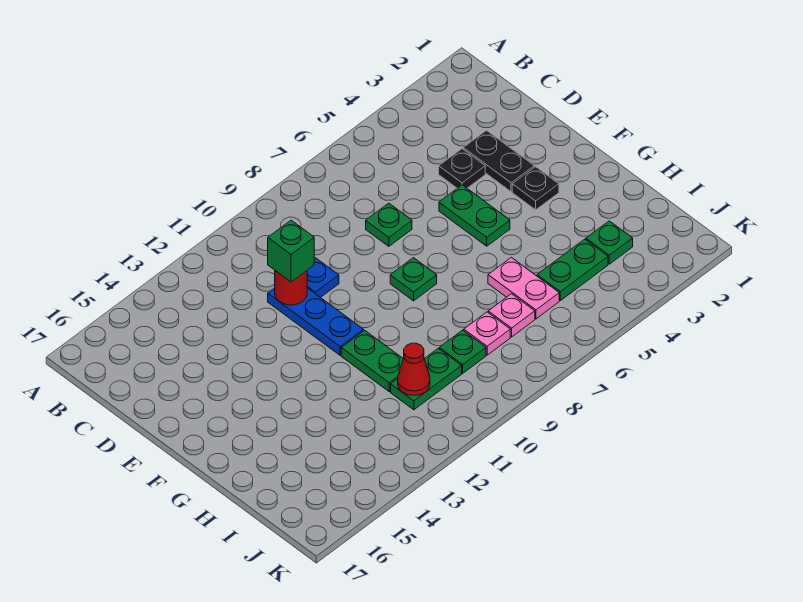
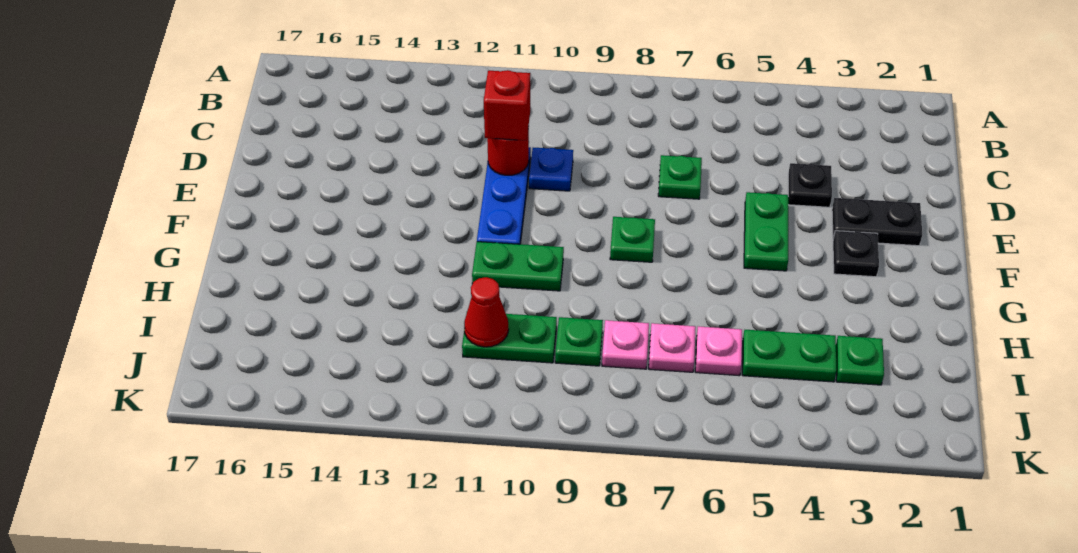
black plate D3:E3 level 1 -> black plate E2:E3 level 1
green brick D11 level 3 -> red brick D11 level 3
green plate G11:H11 level 1 -> green plate G10:G11 level 1
pink plate H6:I6 level 1 -> pink plate I6 level 1

